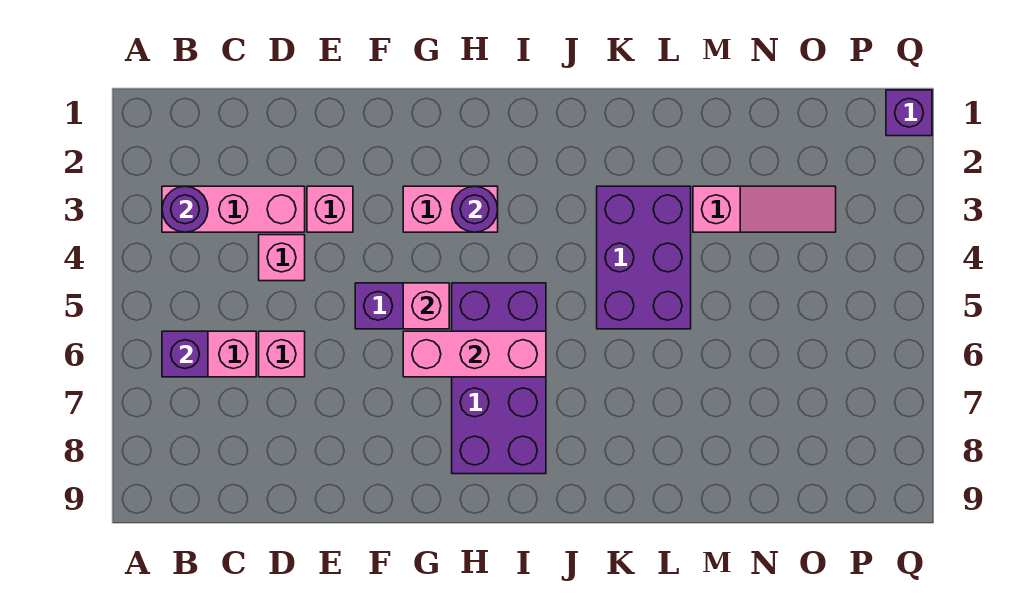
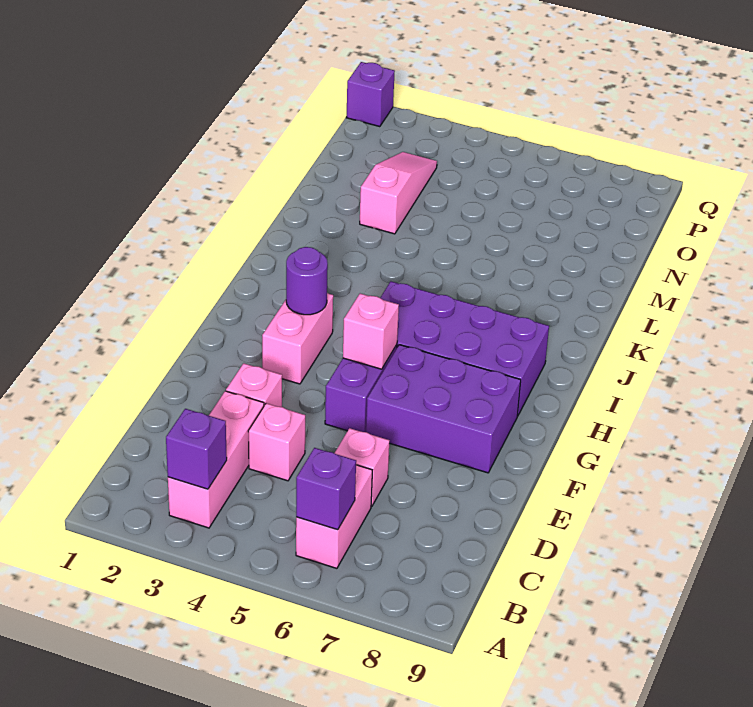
purple round brick B3 level 2 -> purple brick B3 level 2
pink brick G6:I6 level 2 -> none
purple brick K3:L5 level 1 -> purple brick F6:G8 level 1

